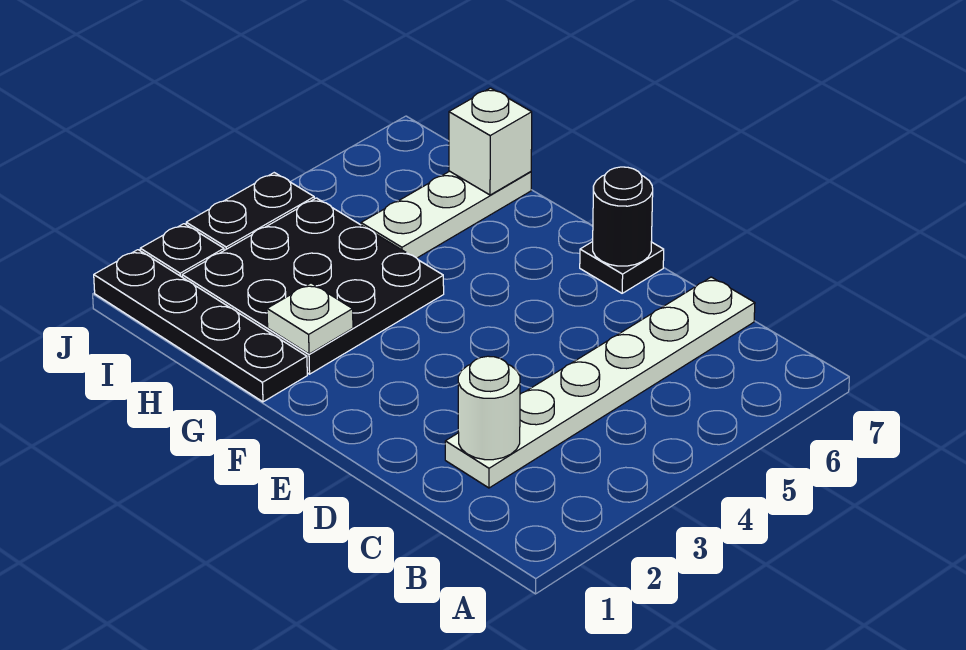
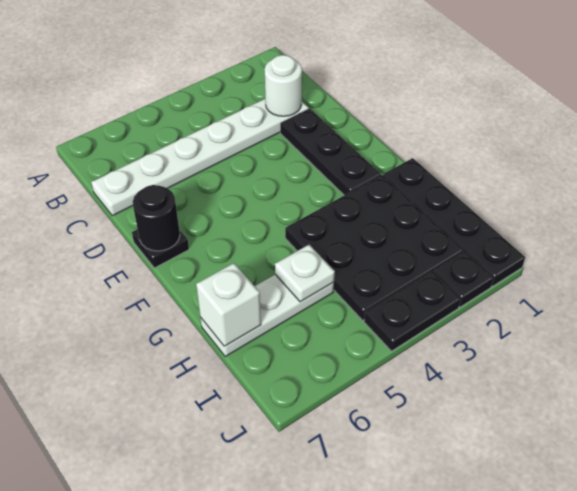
none -> black plate D2:F2 level 1
white plate G2 level 2 -> white plate H5 level 2

